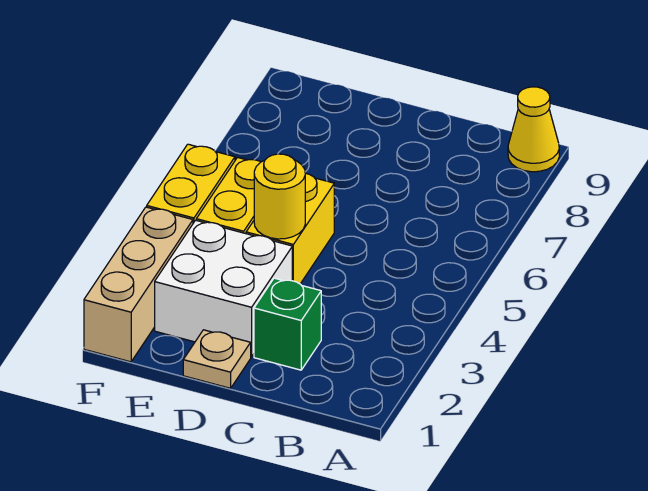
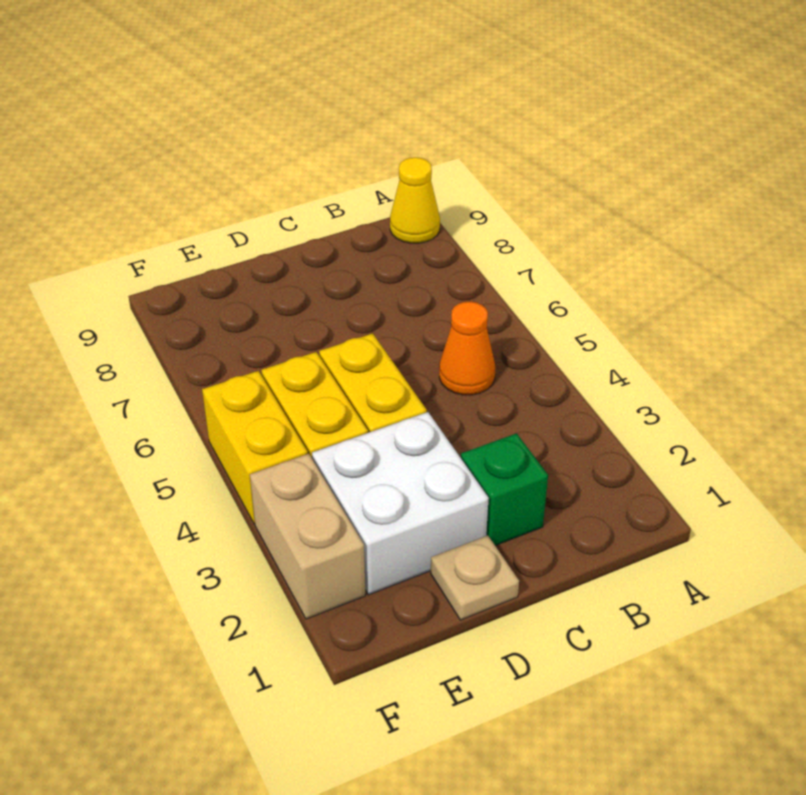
none -> orange cone B5 level 1
yellow round brick D4 level 2 -> none
tan brick F1:F3 level 1 -> tan brick F2:F3 level 1

